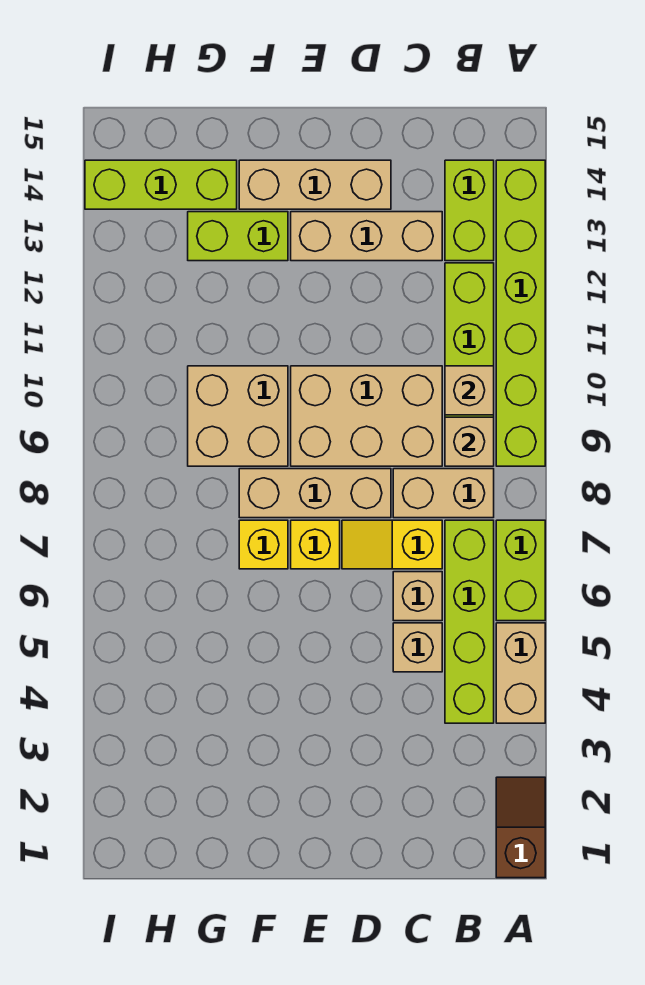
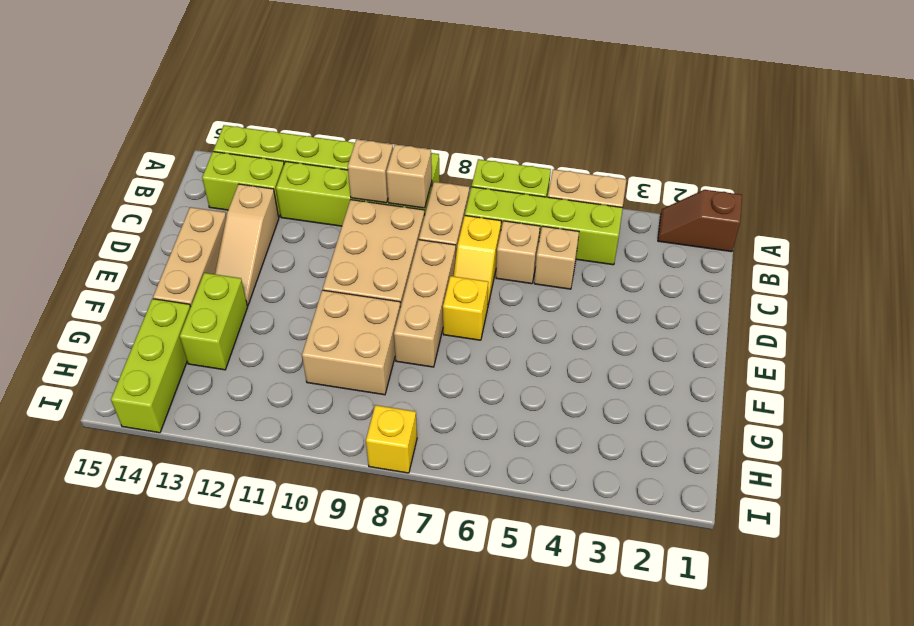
tan brick C13:E13 level 1 -> tan slope C13:E13 level 1 top C
yellow brick F7 level 1 -> yellow brick I8 level 1

